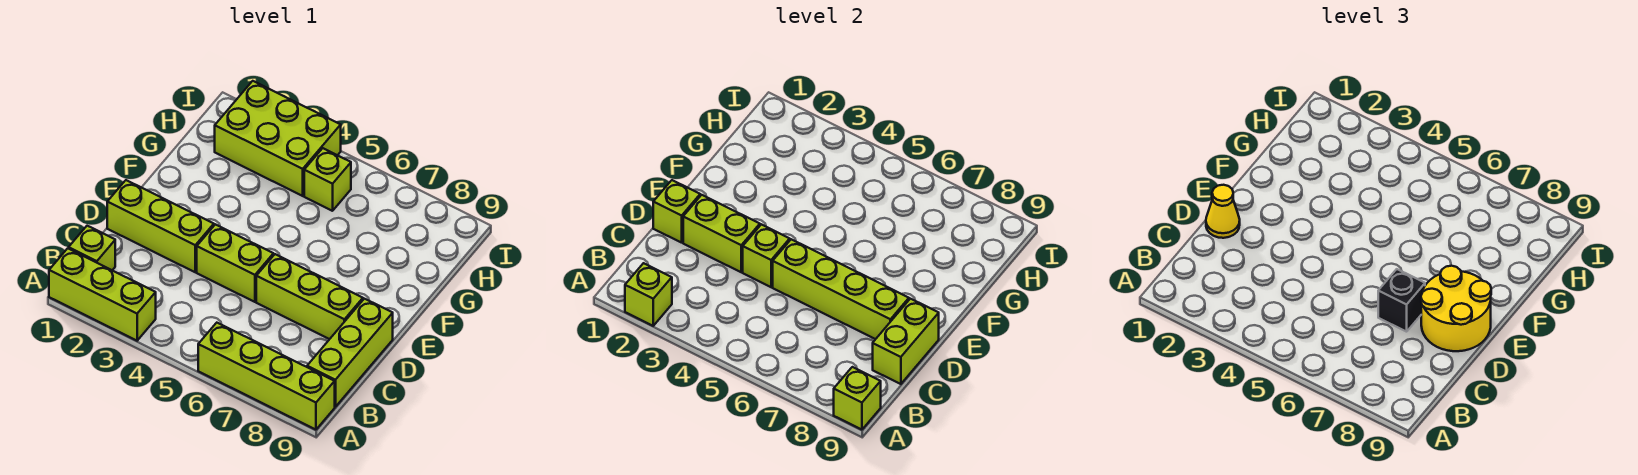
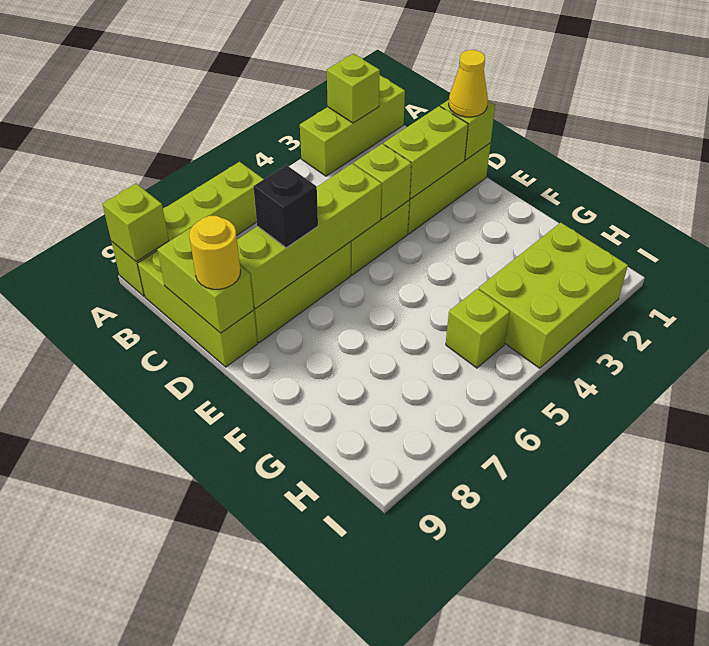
lime brick B1 level 1 -> none
yellow round brick D8:E9 level 3 -> yellow round brick D9 level 3

